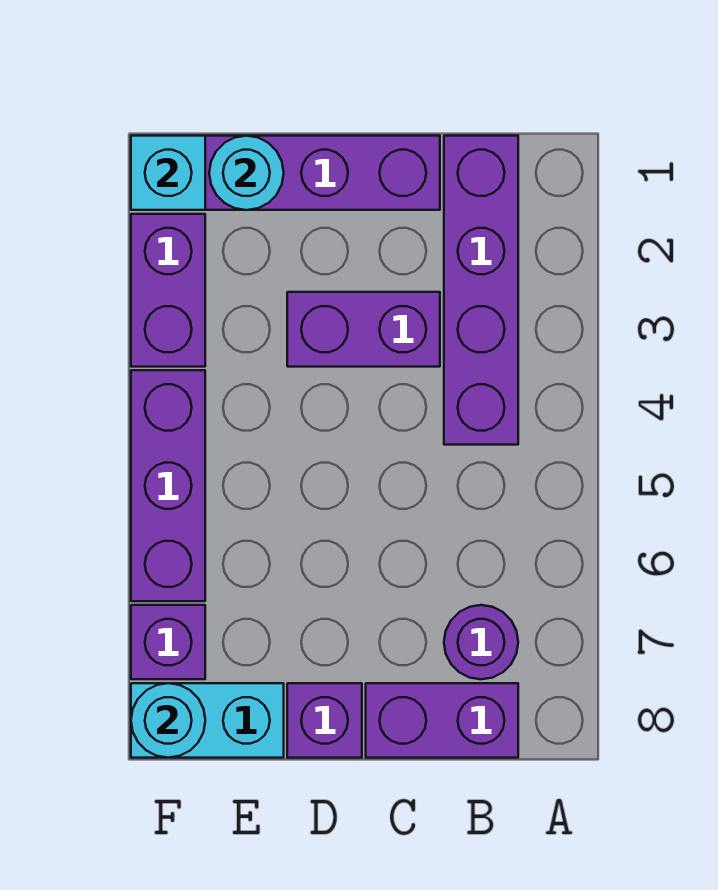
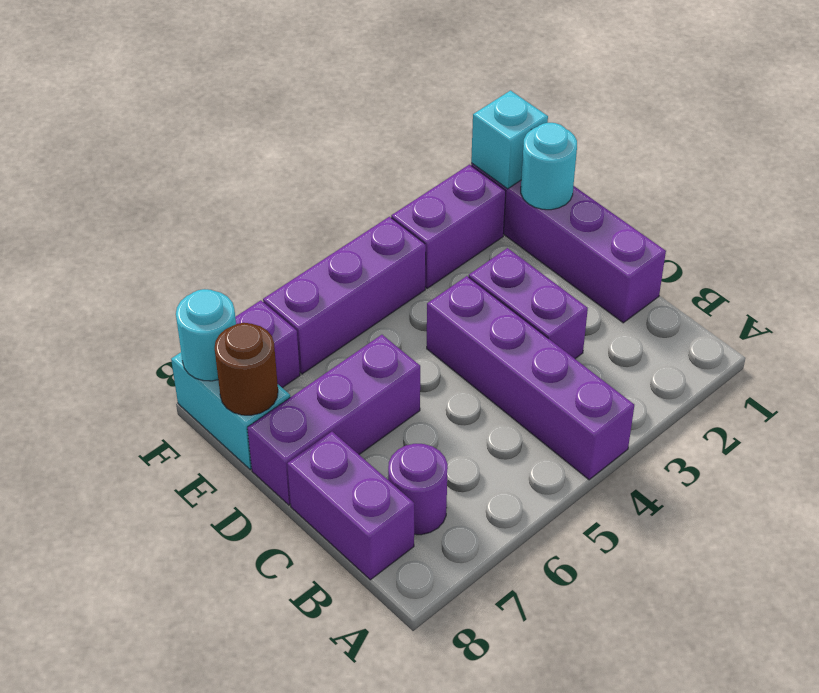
purple brick B1:B4 level 1 -> purple brick A4:D4 level 1
purple brick D8 level 1 -> purple brick D6:D8 level 1
none -> brown round brick E8 level 2

